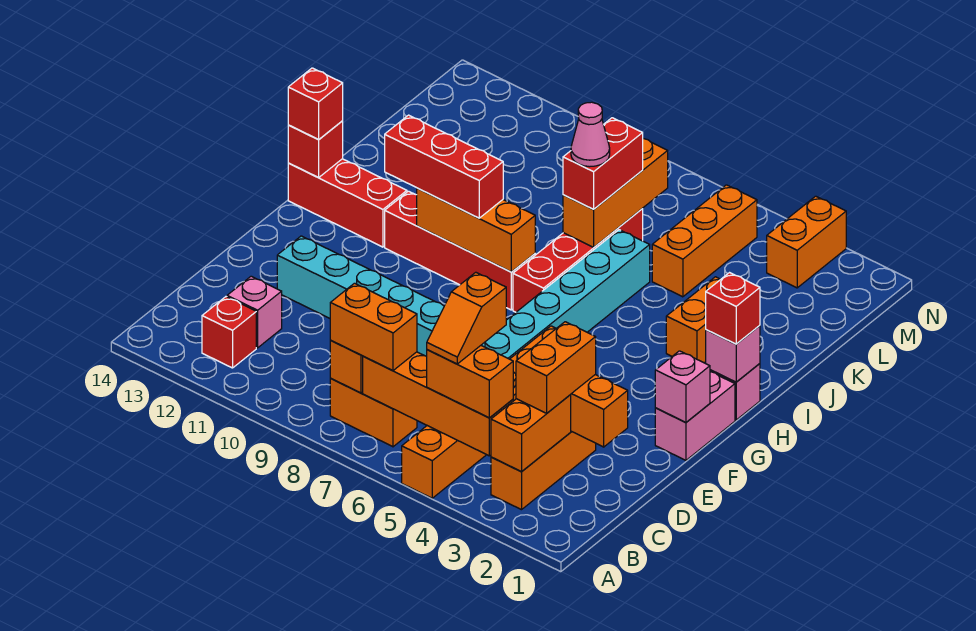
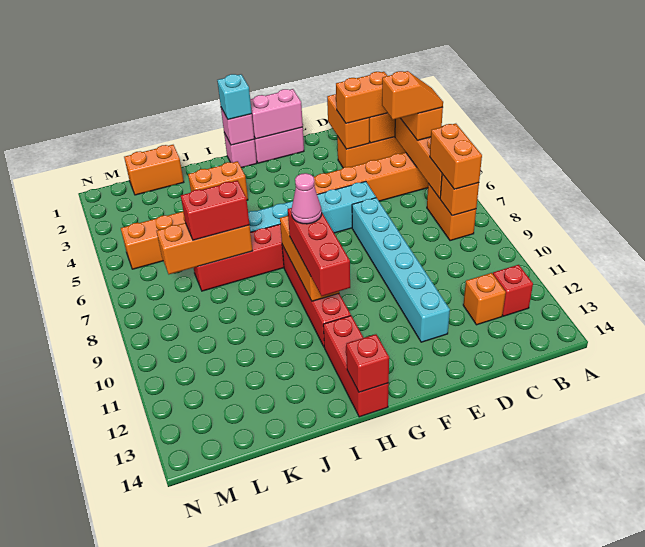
pink brick C12 level 1 -> orange brick C12 level 1
pink brick F1 level 2 -> pink brick F1:G1 level 2
red brick H1 level 3 -> cyan brick H1 level 3
red brick H14 level 3 -> none
pink cone J7 level 4 -> pink cone H9 level 4
orange brick M3:N3 level 1 -> orange brick K1:L1 level 1

